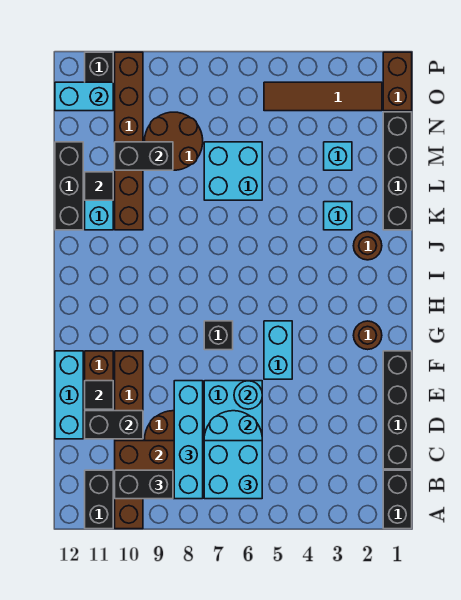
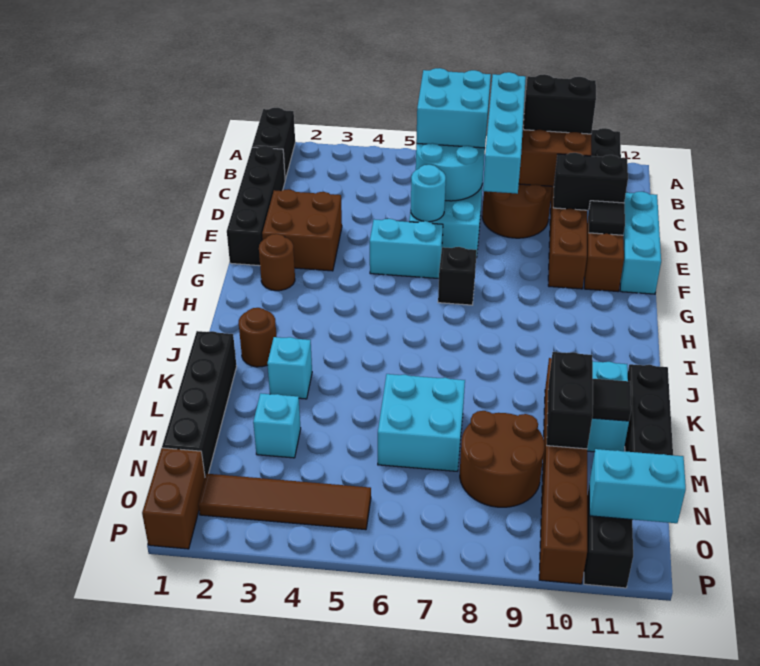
none -> brown brick E2:F3 level 1
cyan brick F5:G5 level 1 -> cyan brick F5:F6 level 1
black brick M9:M10 level 2 -> black brick L10:M10 level 2

